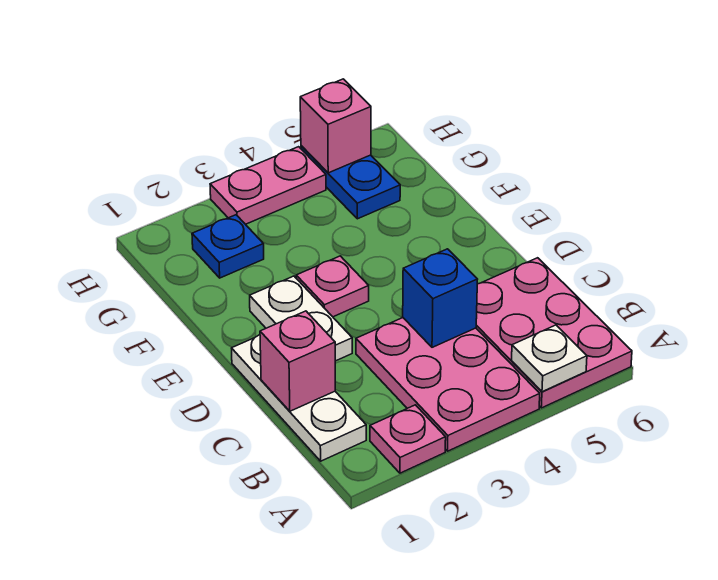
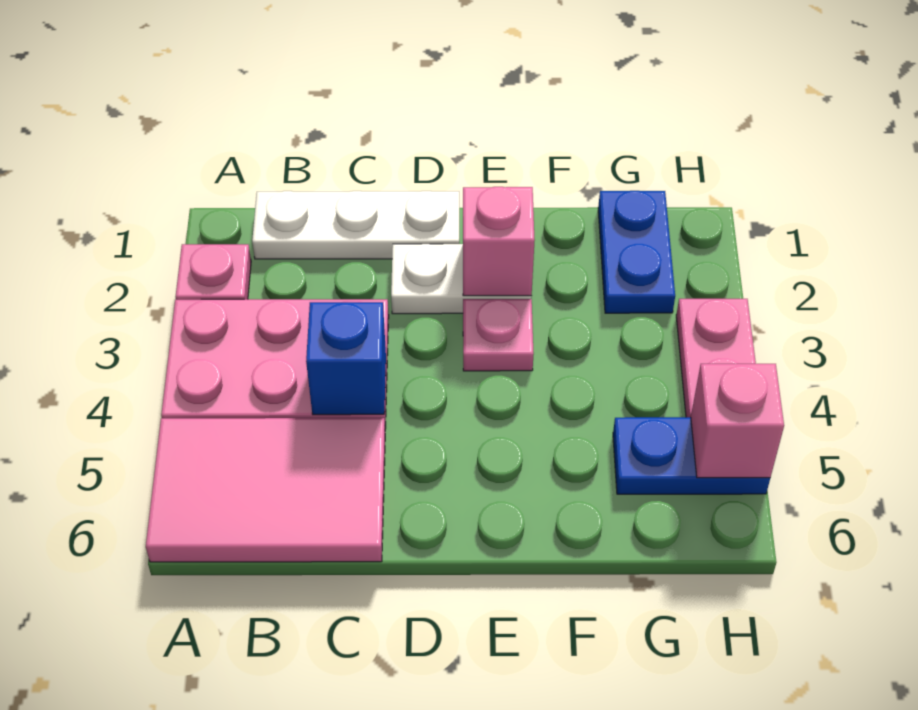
pink plate A5:C6 level 1 -> pink tile A5:C6 level 1
white plate A5 level 2 -> none
pink brick C1 level 2 -> pink brick E2 level 2
blue plate G2 level 1 -> blue plate G1:G2 level 1

